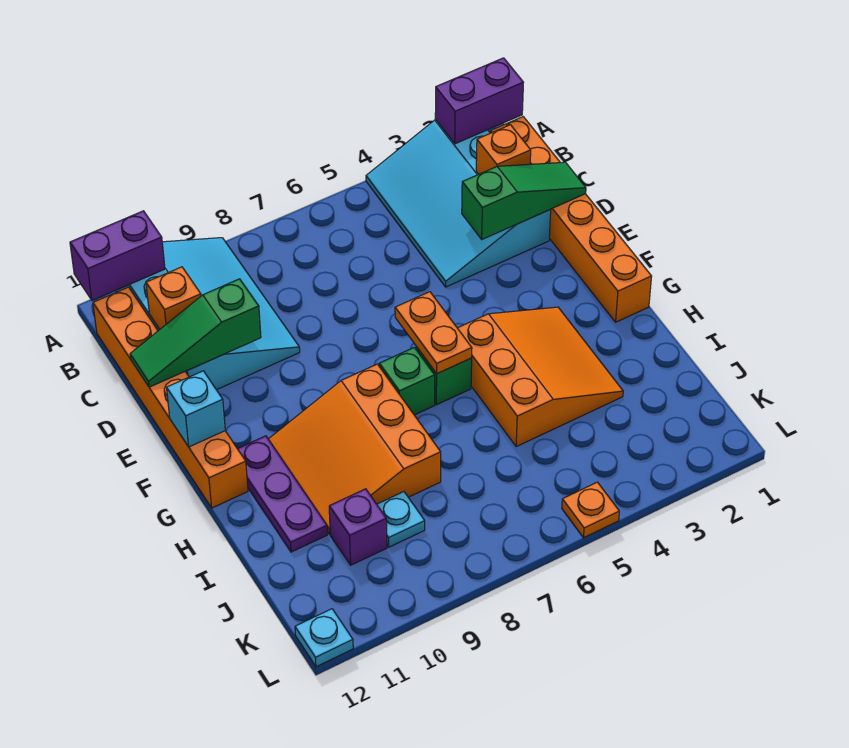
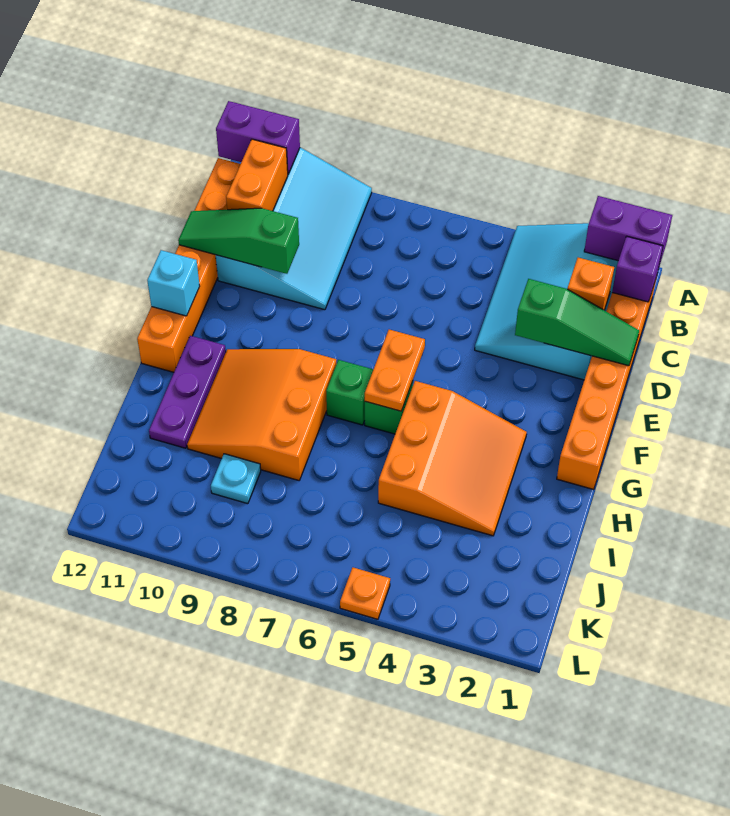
orange brick C11 level 2 -> orange brick B11:C11 level 2
purple brick J10 level 1 -> purple brick B1 level 2
cyan plate L12 level 1 -> none

